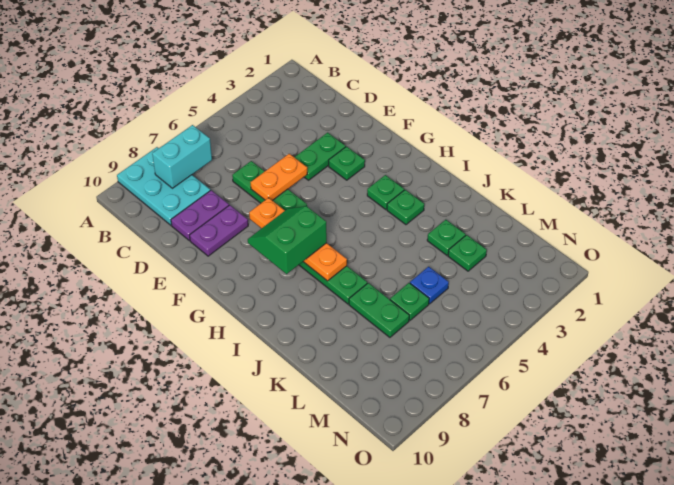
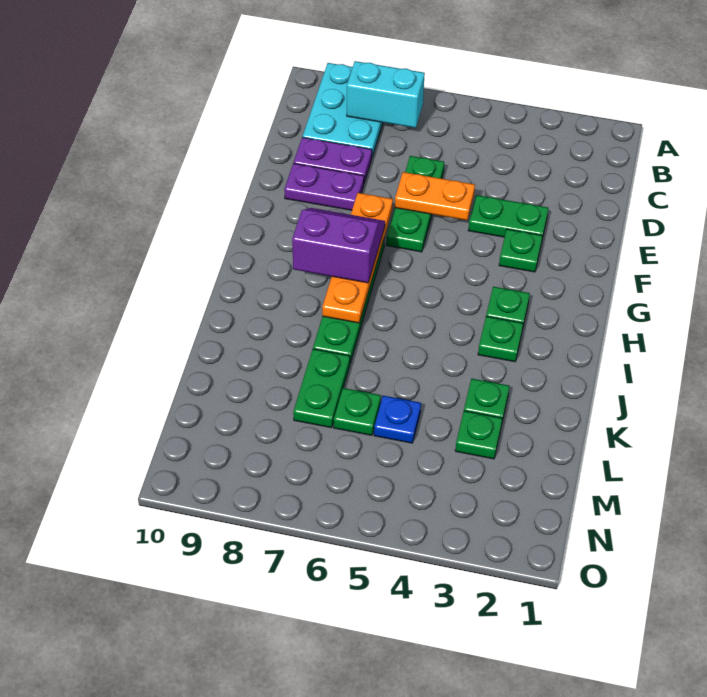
green slope G7:H8 level 3 top H -> purple slope G7:H8 level 3 top H

